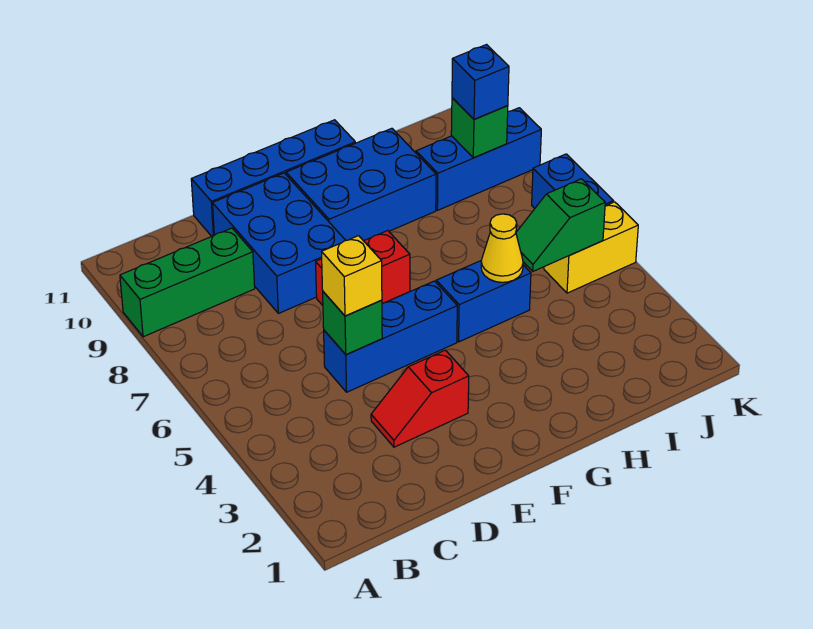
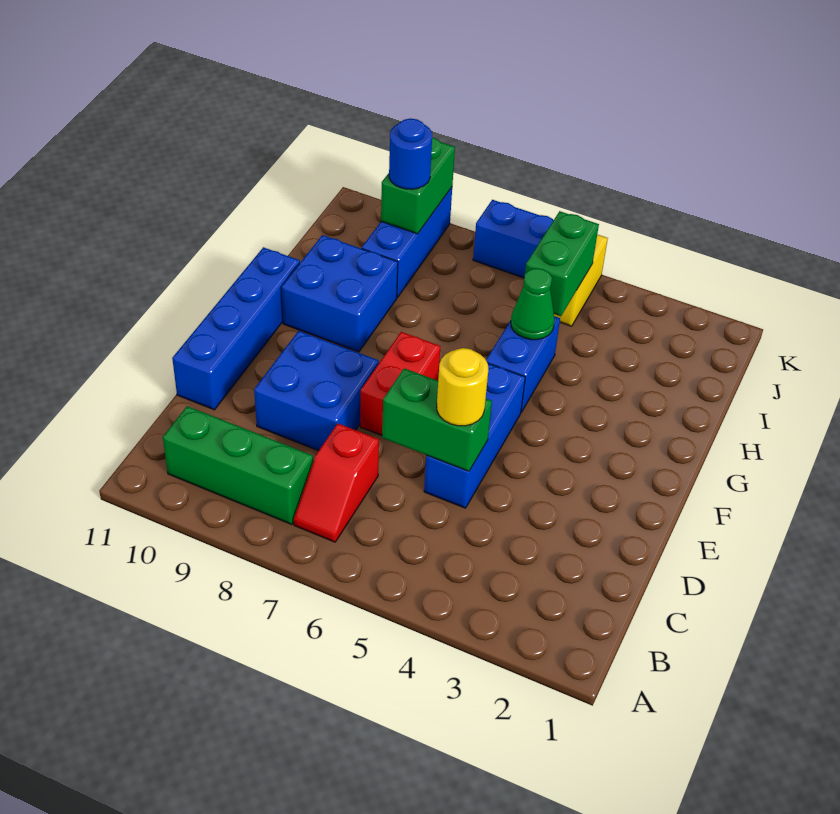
green brick A9:C9 level 1 -> green brick B8:B10 level 1
red slope D3:E3 level 1 top E -> red slope B7:C7 level 1 top C
green brick D5 level 2 -> green brick D5:D6 level 2
yellow brick D5 level 3 -> yellow round brick D5 level 3
blue brick D8:E10 level 1 -> blue brick D8:E9 level 1
blue brick F9:H10 level 1 -> blue brick G9:H10 level 1
yellow cone H5 level 2 -> green cone H5 level 2
green slope I5:J5 level 2 top J -> green brick I5:J5 level 2
green brick J9 level 2 -> green brick J9:K9 level 2
blue brick J9 level 3 -> blue round brick J9 level 3

